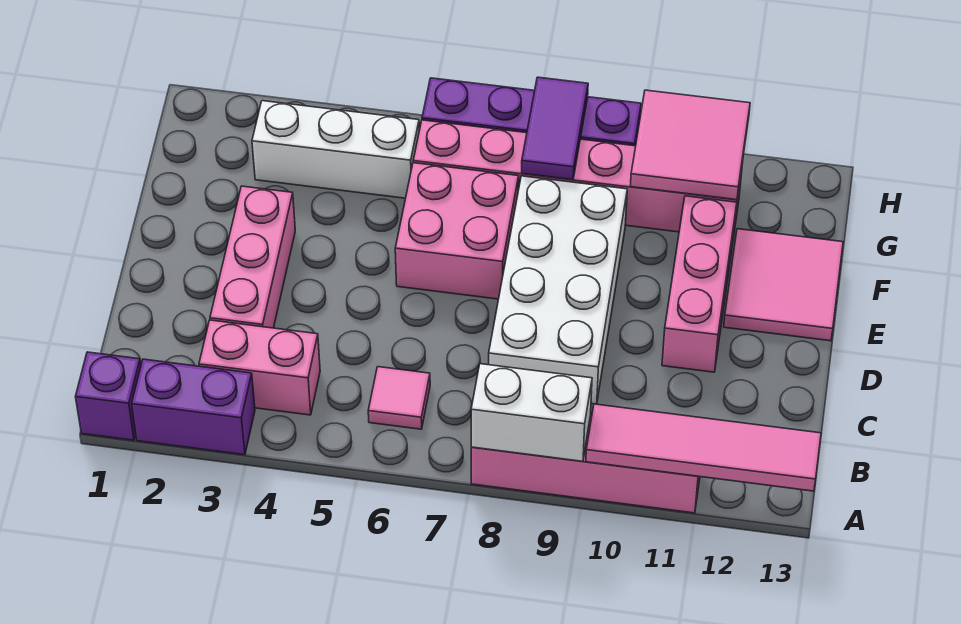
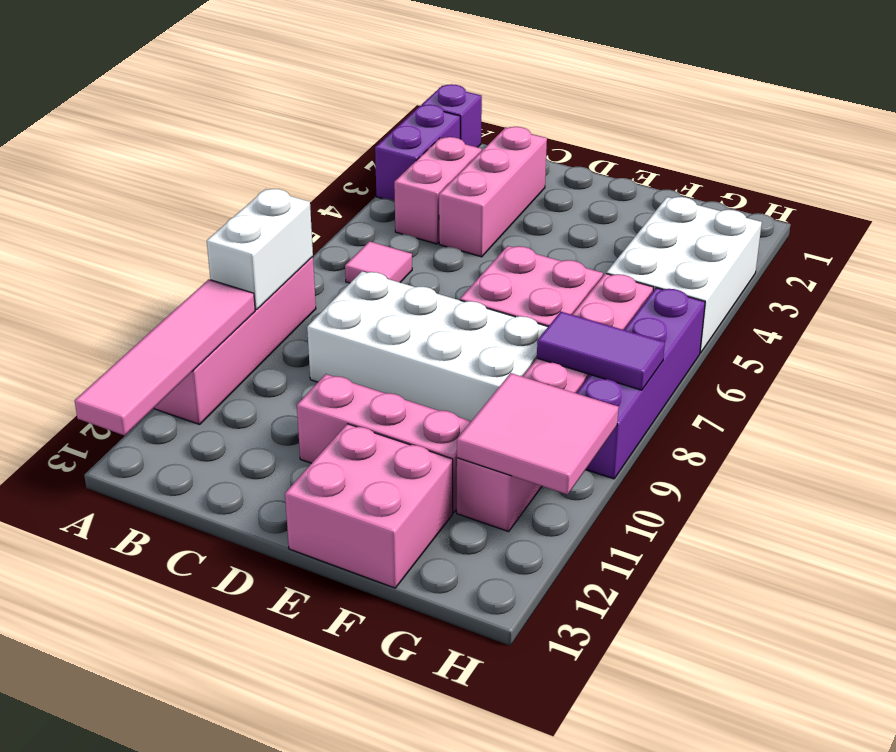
pink brick C3:E3 level 1 -> pink brick C2:C4 level 1
pink tile E12:F13 level 1 -> pink brick E12:F13 level 1
white brick G3:G5 level 1 -> white brick G3:H5 level 1

